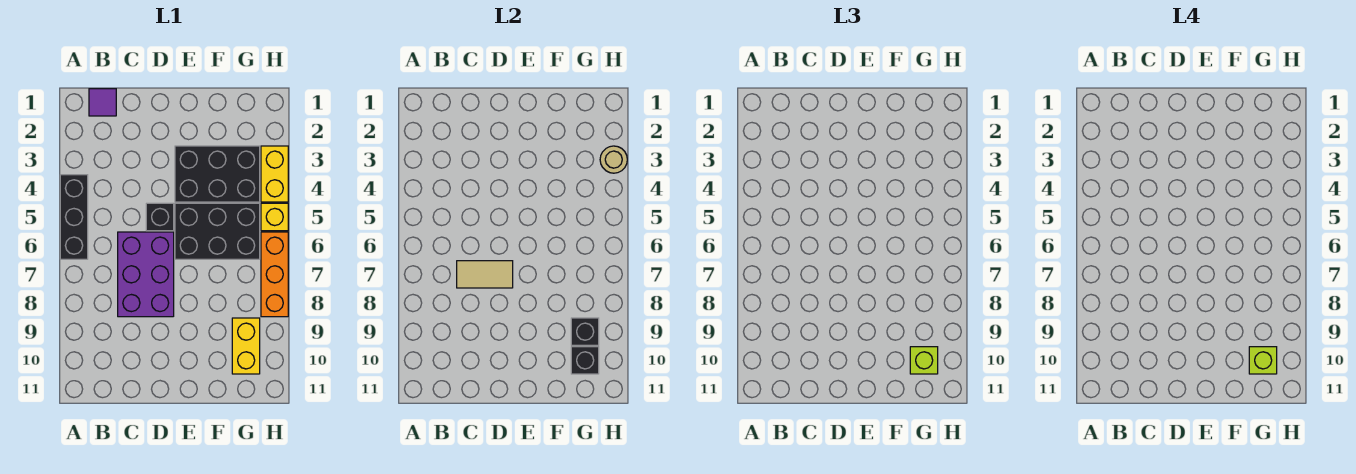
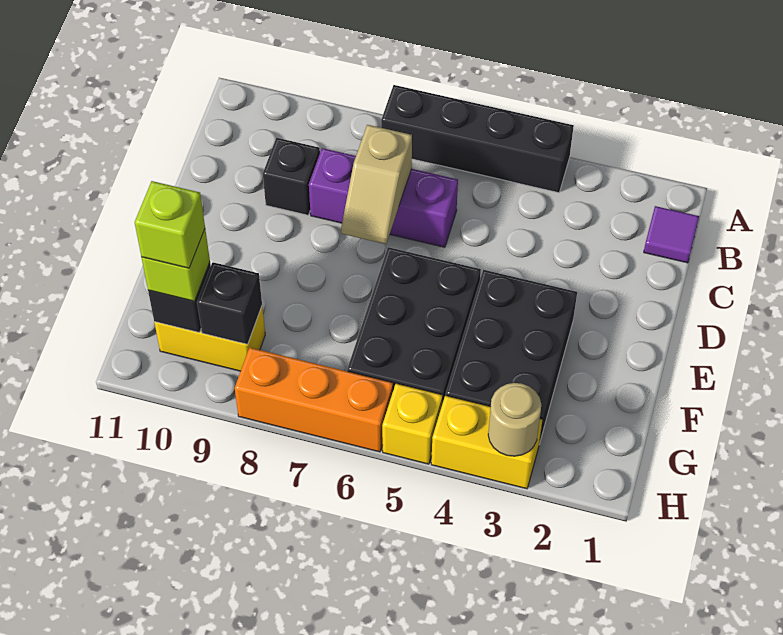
black brick A4:A6 level 1 -> black brick A4:A7 level 1
purple brick C6:D8 level 1 -> purple brick C6:C8 level 1
tan tile C7:D7 level 2 -> tan slope C7:D7 level 2 top C
black brick D5 level 1 -> black brick C9 level 1

